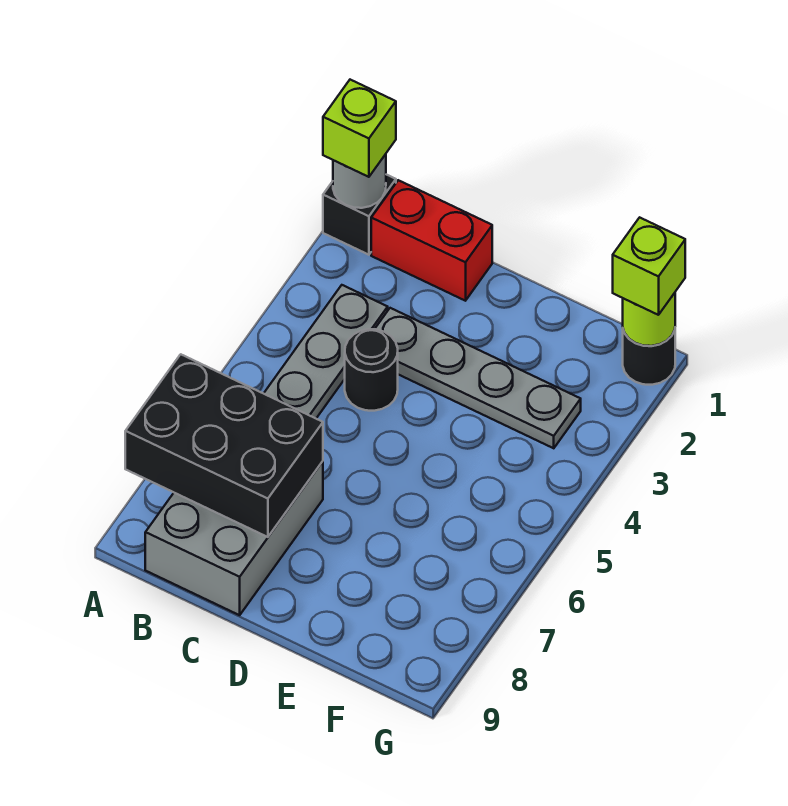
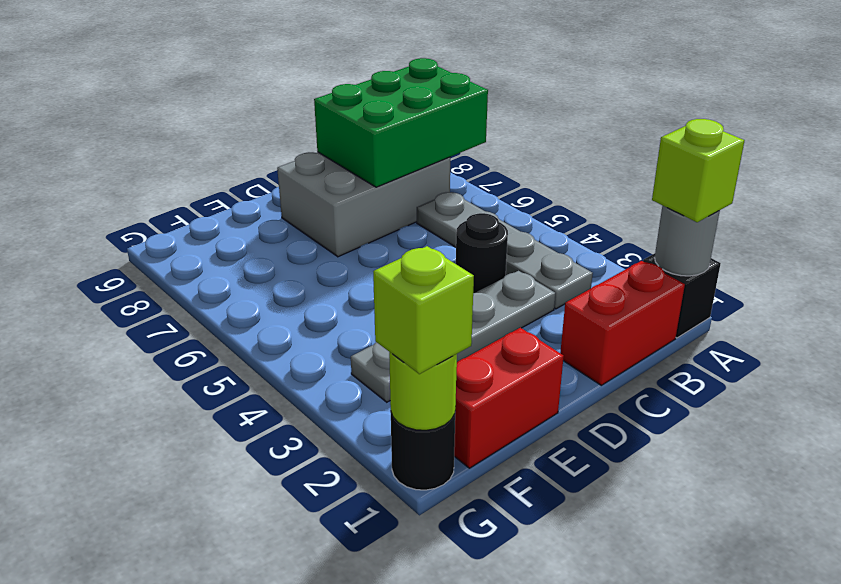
black brick A7:C8 level 2 -> green brick A7:C8 level 2
grey brick B7:C9 level 1 -> grey brick B7:D8 level 1
none -> red brick E1:F1 level 1

